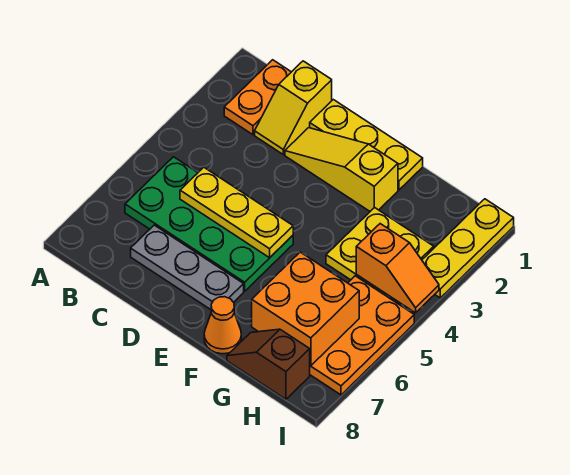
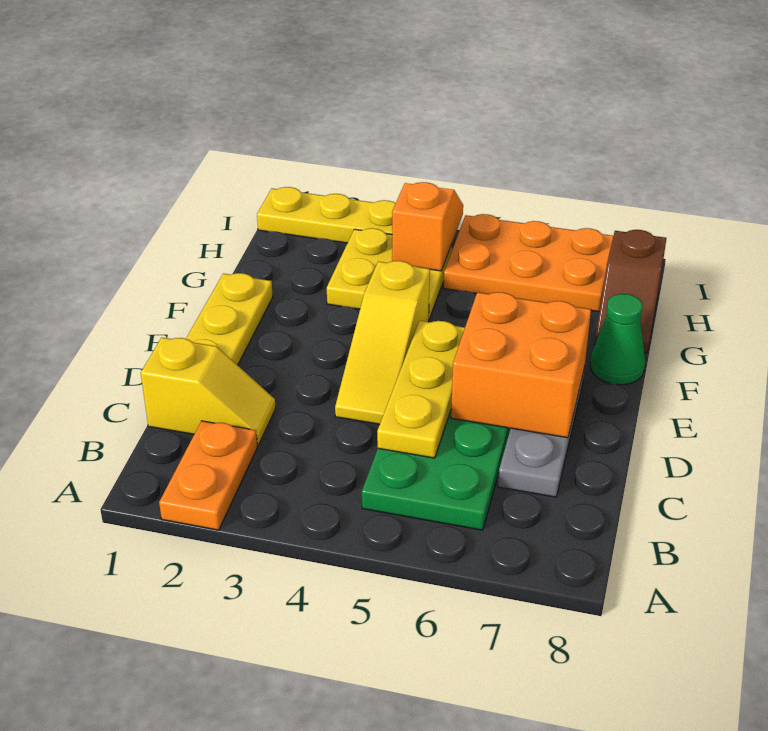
orange plate B1:B2 level 1 -> orange plate A2:B2 level 1
yellow slope D2:F2 level 1 top F -> yellow slope D4:F4 level 1 top F
orange cone F8 level 1 -> green cone F8 level 1
orange brick G6:H7 level 2 -> orange brick D6:E7 level 2

